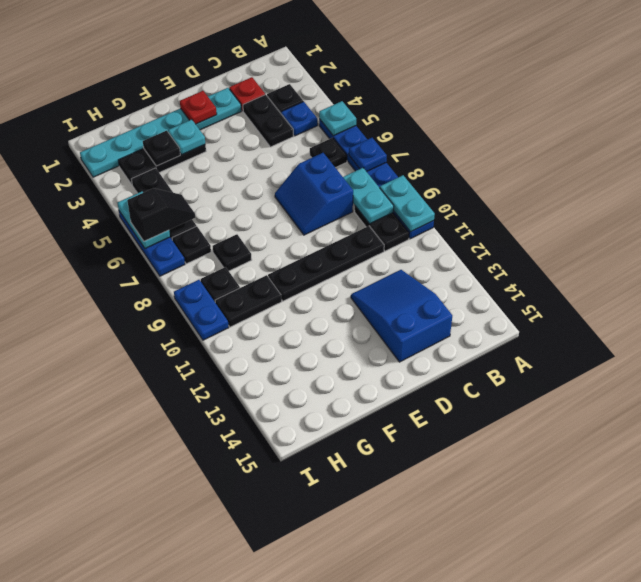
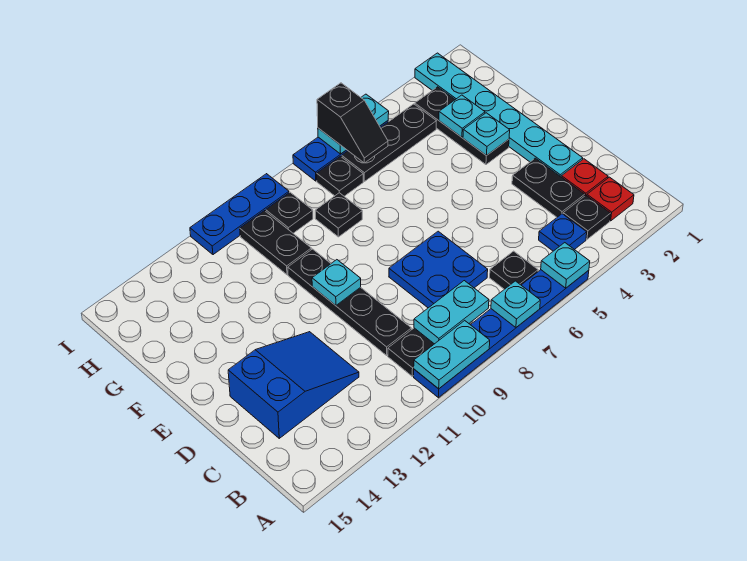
blue plate A7 level 2 -> cyan plate A7 level 2
black plate C3:C4 level 1 -> black plate C3:D3 level 1
blue slope C7:D8 level 1 top C -> blue plate C7:D8 level 1
red plate E2 level 2 -> red plate B2 level 1
none -> cyan plate E10 level 2
black plate G3 level 2 -> cyan plate G3 level 2
blue plate I9:I10 level 1 -> blue plate I9:I11 level 1

